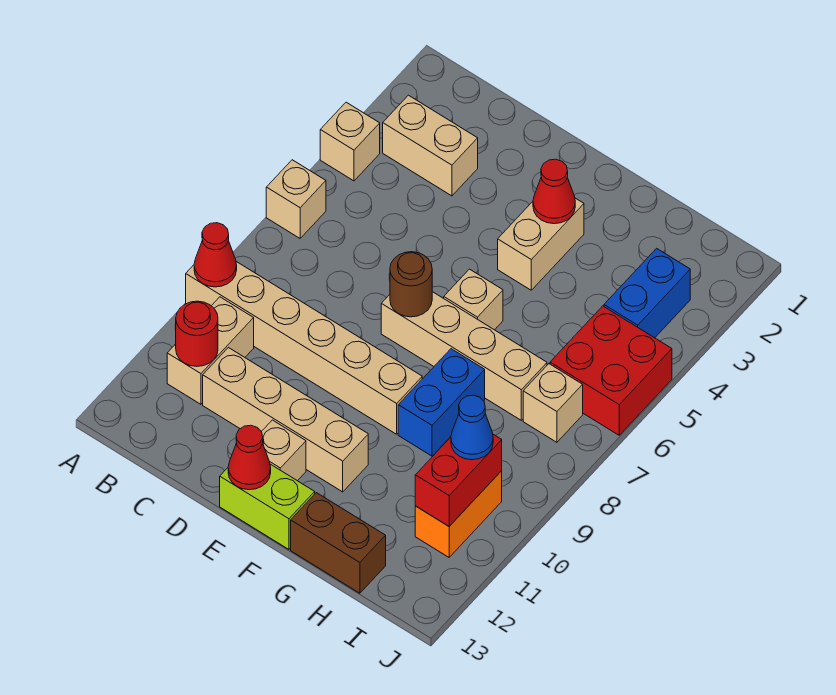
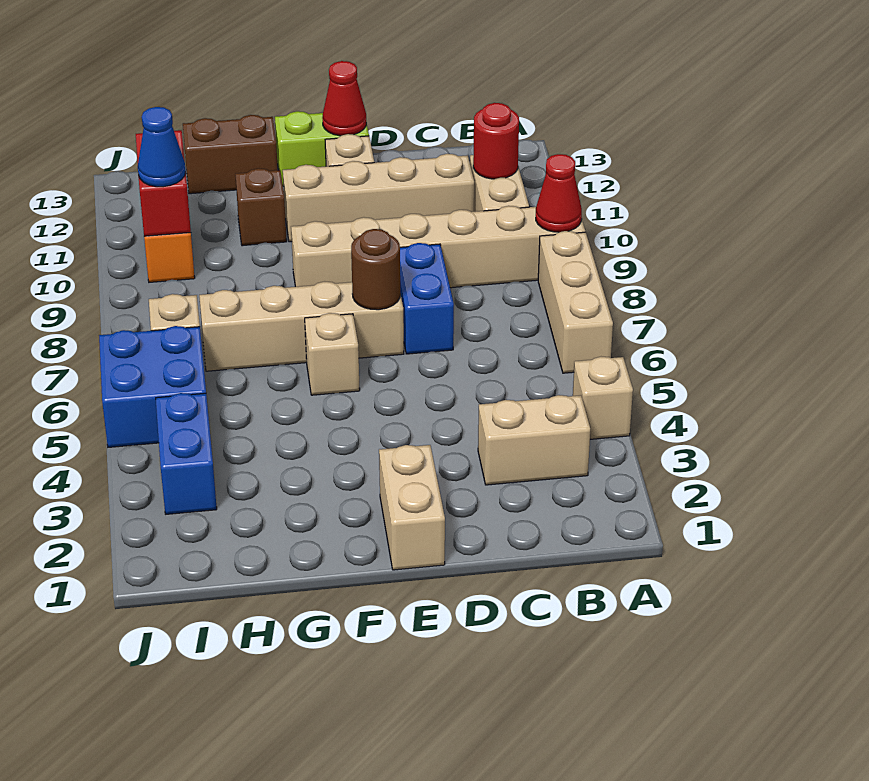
tan brick A6 level 1 -> tan brick A6:A8 level 1
tan brick F3:F4 level 1 -> tan brick E1:E2 level 1
red cone F3 level 2 -> none
blue brick G8:G9 level 1 -> blue brick D7:D8 level 1
none -> brown brick G11 level 1
red brick I5:J6 level 1 -> blue brick I5:J6 level 1

